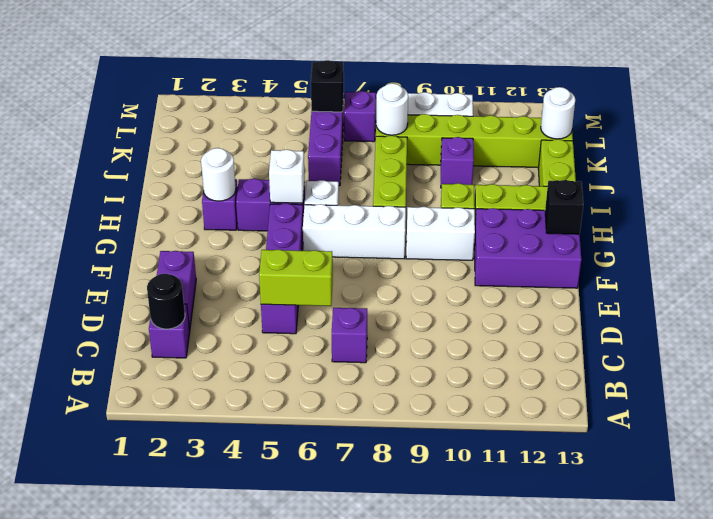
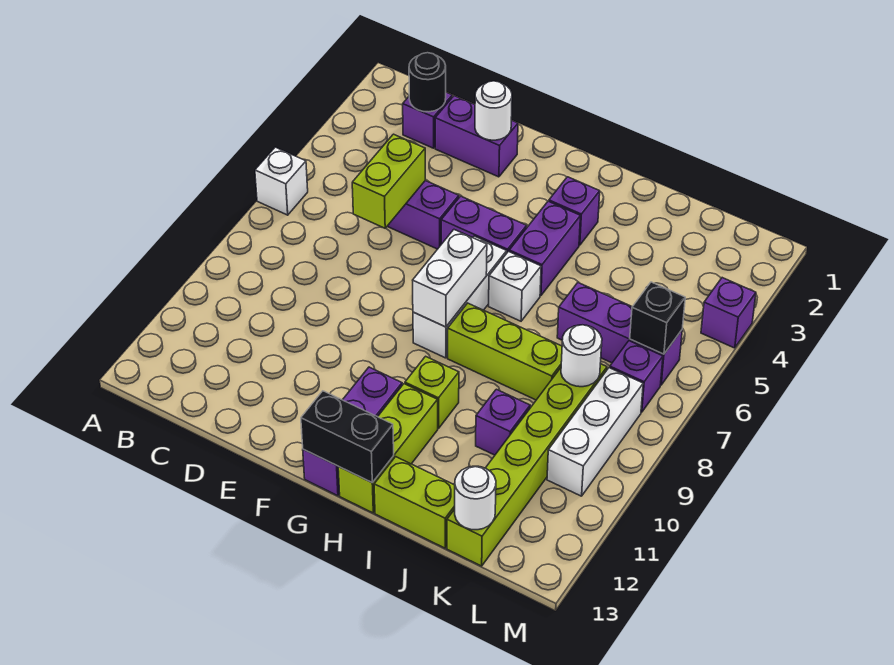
purple brick C7 level 1 -> purple brick M4 level 1
purple brick F11:G13 level 1 -> purple brick G11:G13 level 1
white brick G9:G10 level 1 -> white brick G7:G8 level 2
black brick G13 level 2 -> black brick G13:H13 level 2
white round brick H3 level 2 -> white round brick E2 level 2
white brick H5 level 2 -> white brick A6 level 1

